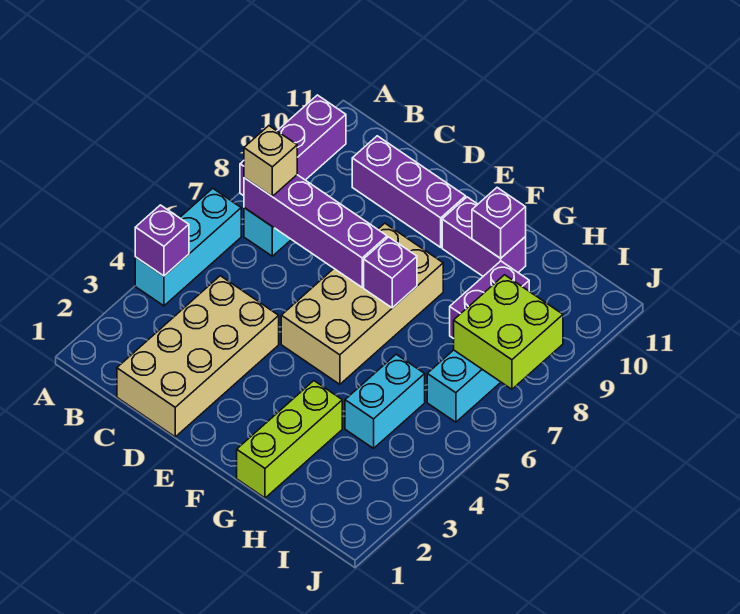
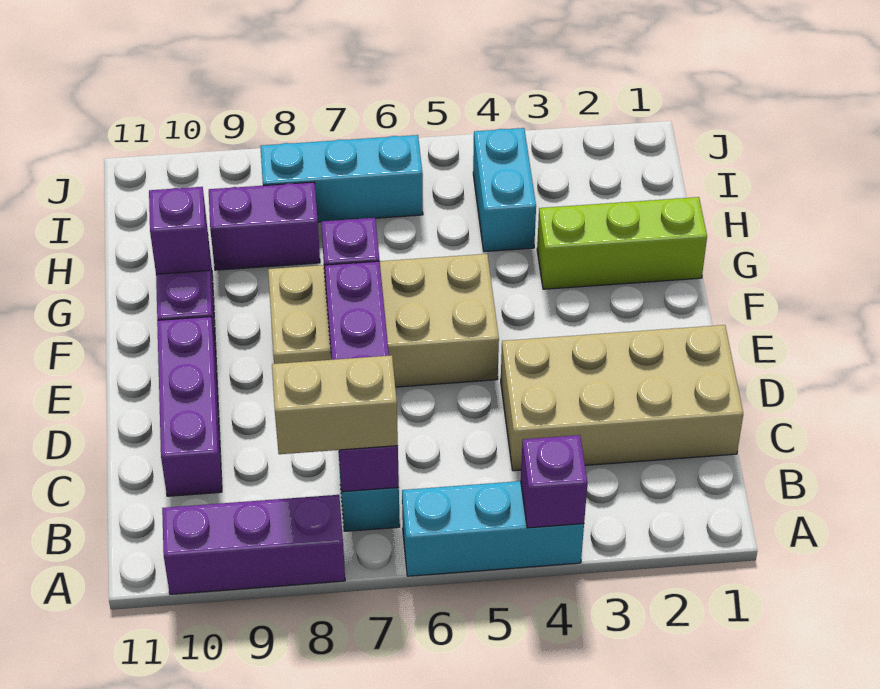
tan brick B7 level 3 -> tan brick B7:B8 level 3
cyan brick H4:H5 level 1 -> cyan brick H4:I4 level 1
lime brick I7:J8 level 2 -> none

